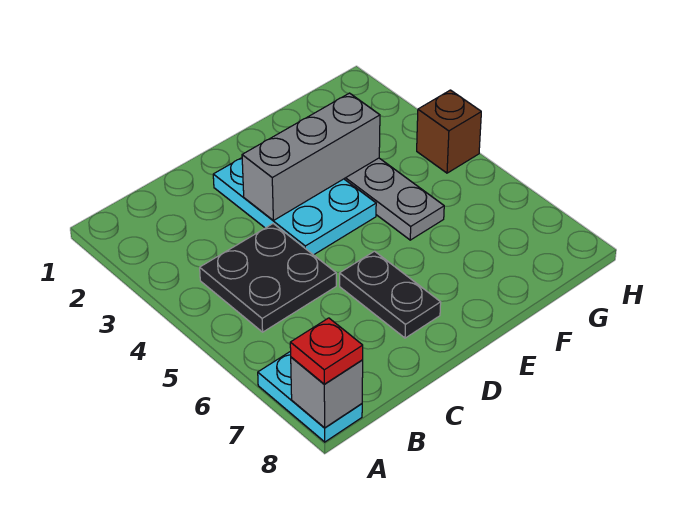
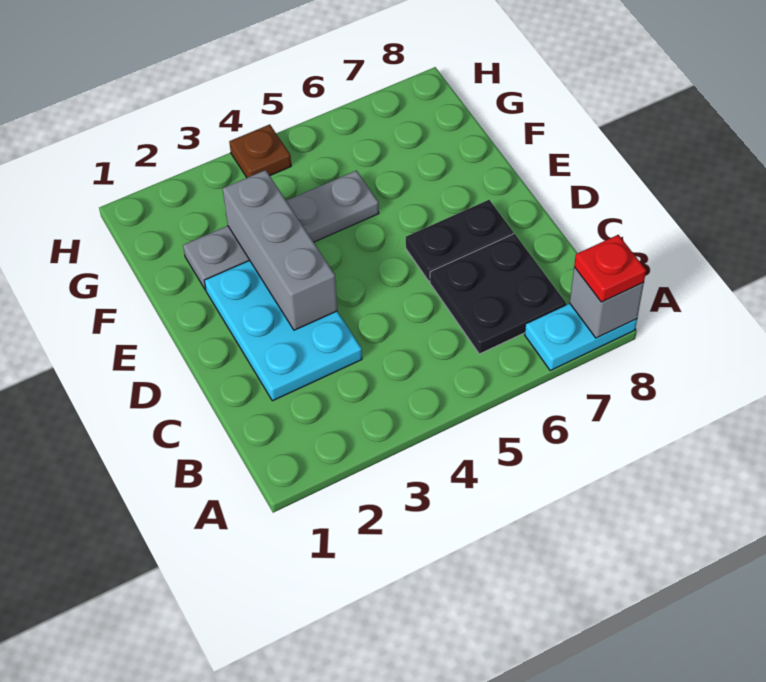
black plate B4:C5 level 1 -> black plate B6:C7 level 1
cyan plate D2:E4 level 1 -> cyan plate C2:E3 level 1
brown brick H4 level 1 -> brown plate H4 level 1

